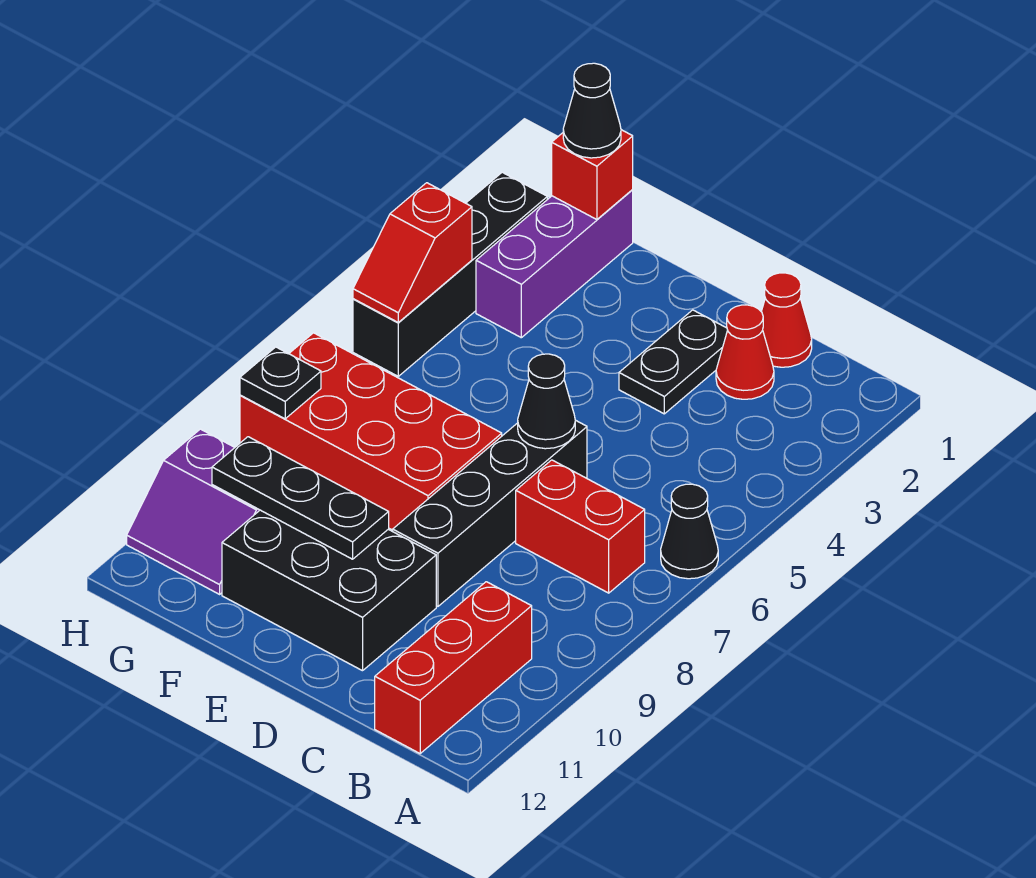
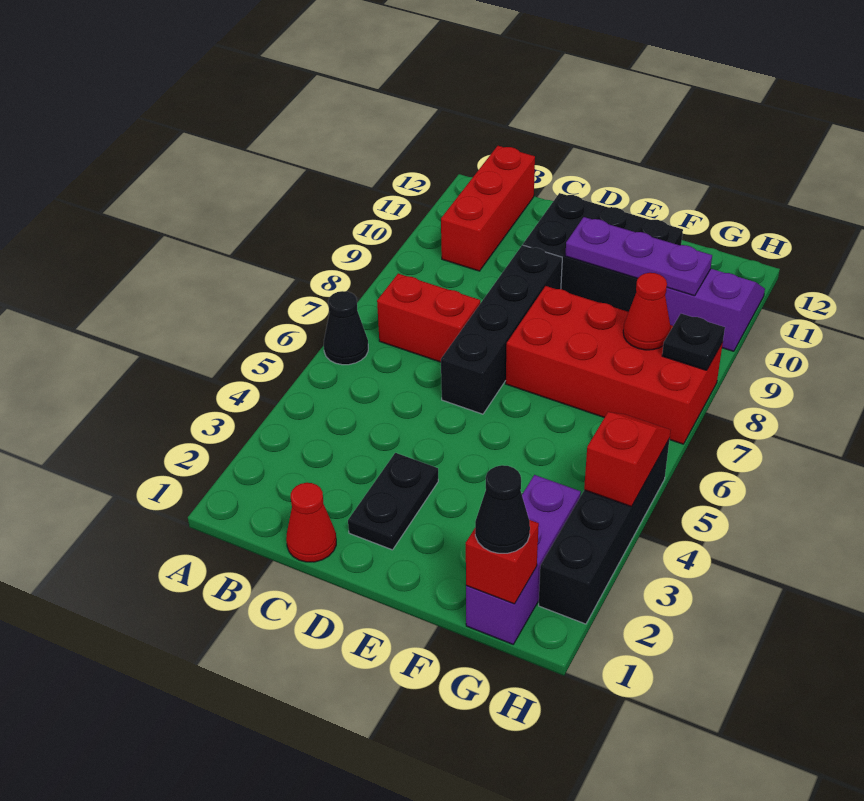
red cone C2 level 1 -> red cone G8 level 2
black cone D6 level 2 -> none
black plate E10:G10 level 2 -> purple plate E10:G10 level 2

